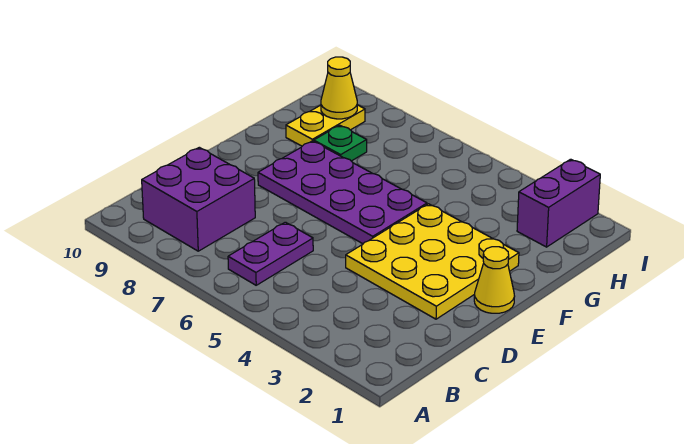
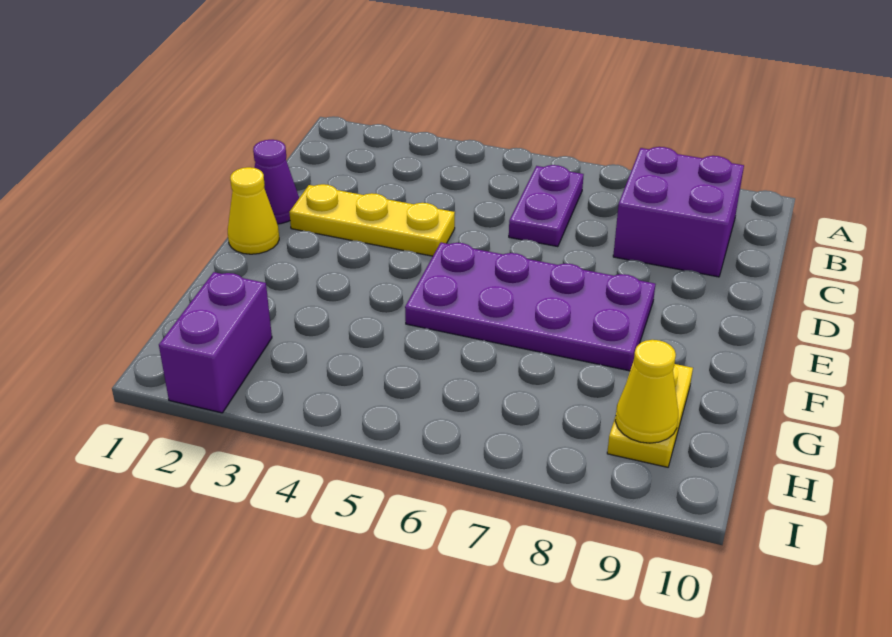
none -> purple cone D1 level 1
yellow plate D2:F4 level 1 -> yellow plate D2:D4 level 1
green plate G8 level 1 -> none

